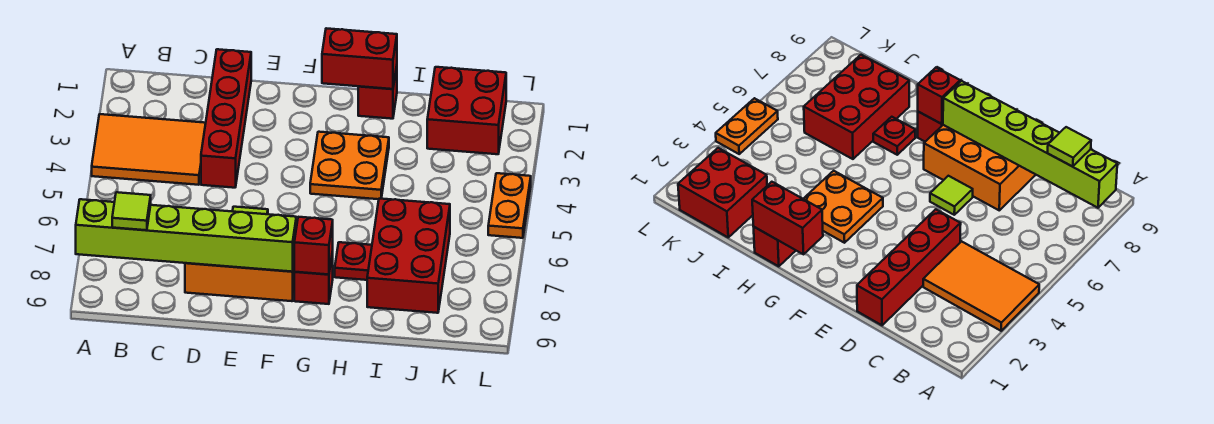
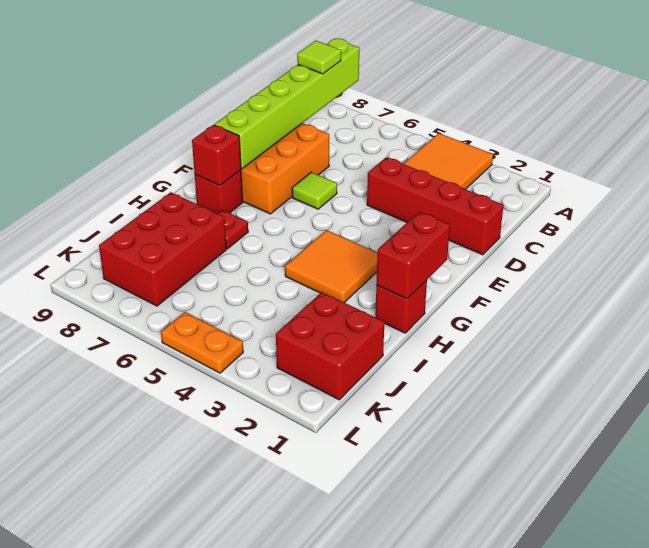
orange plate G3:H4 level 1 -> orange tile G3:H4 level 1
red brick I6:J8 level 1 -> red brick I7:K8 level 1

